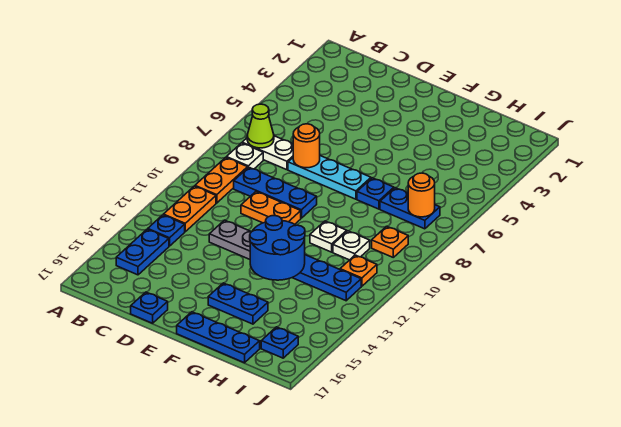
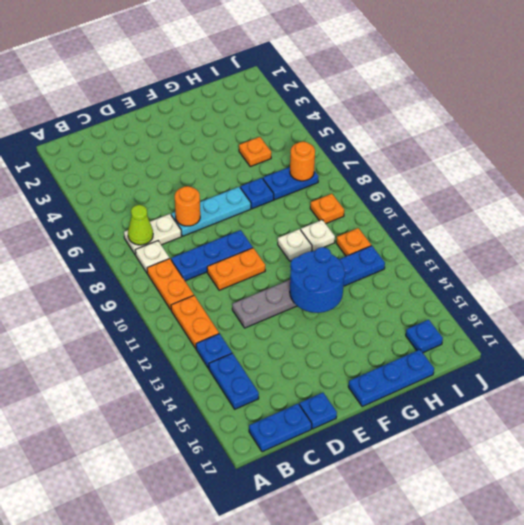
blue plate F15:G15 level 1 -> blue plate B17:C17 level 1
none -> orange plate H5 level 1

